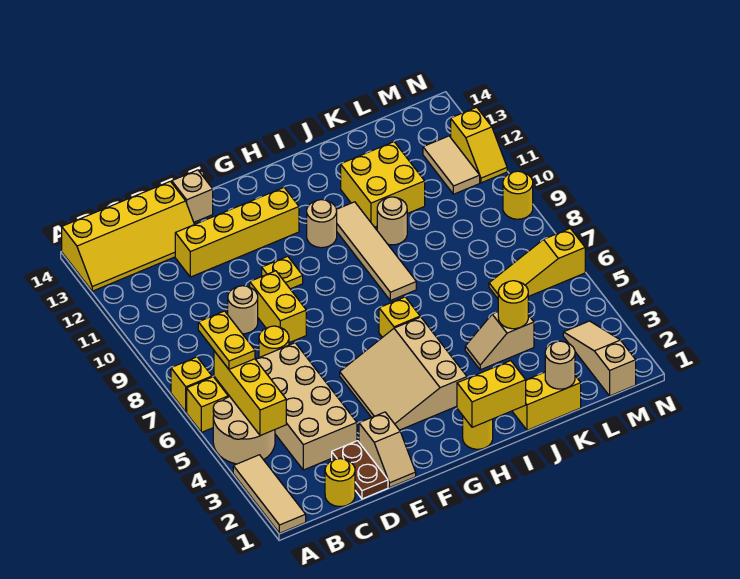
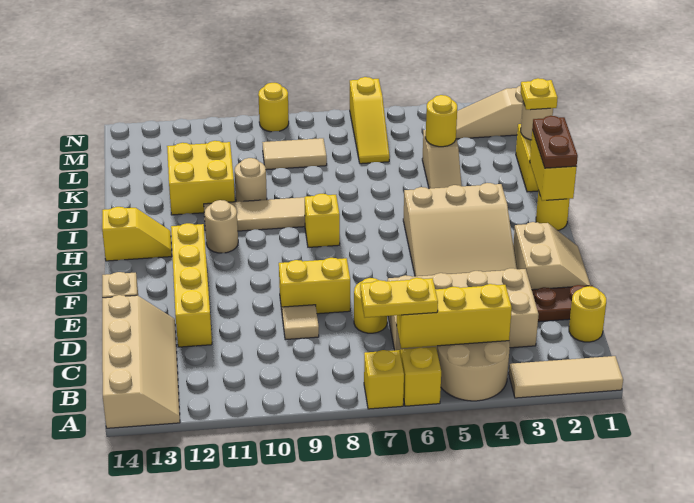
yellow slope A13:D14 level 1 top 14 -> tan slope A13:D14 level 1 top 14
tan round brick D9 level 1 -> tan tile D9 level 1
tan slope E1:E2 level 1 top 2 -> tan slope E1:F2 level 1 top 2
yellow plate F10 level 1 -> yellow plate K1 level 3
none -> brown plate H1:I1 level 3
yellow brick H6 level 1 -> yellow brick H8 level 1
tan tile M11:M12 level 1 -> tan tile L8:L9 level 1
yellow slope N11:N12 level 1 top 12 -> yellow slope H13:H14 level 1 top 14

